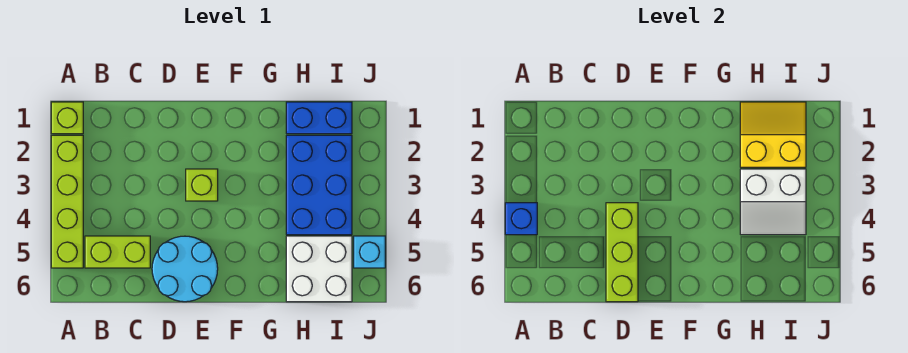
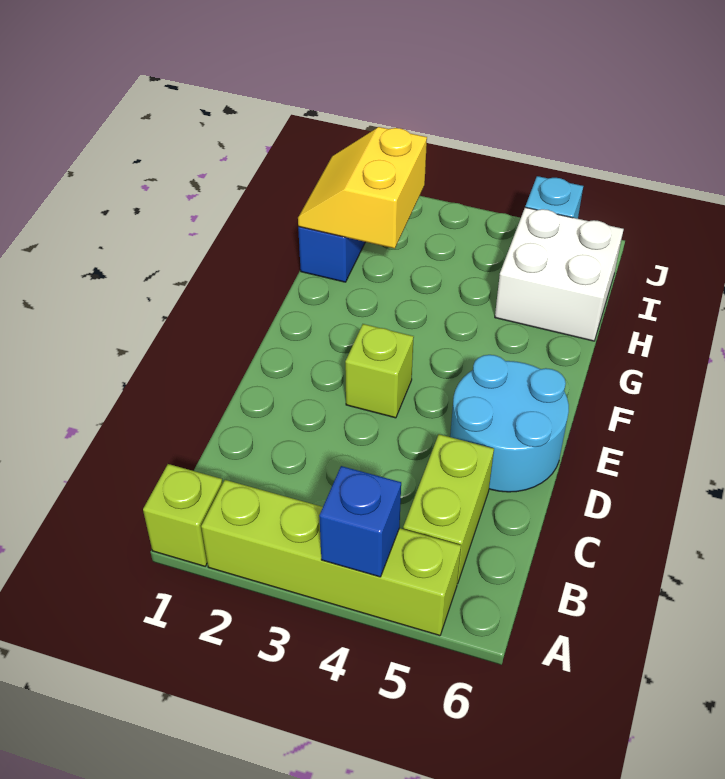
lime brick D4:D6 level 2 -> none
blue brick H2:I4 level 1 -> none
white slope H3:I4 level 2 top 3 -> none

